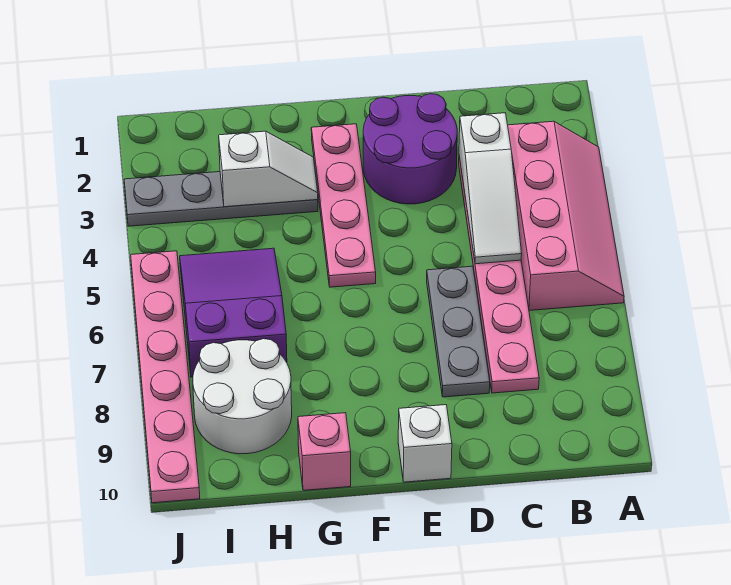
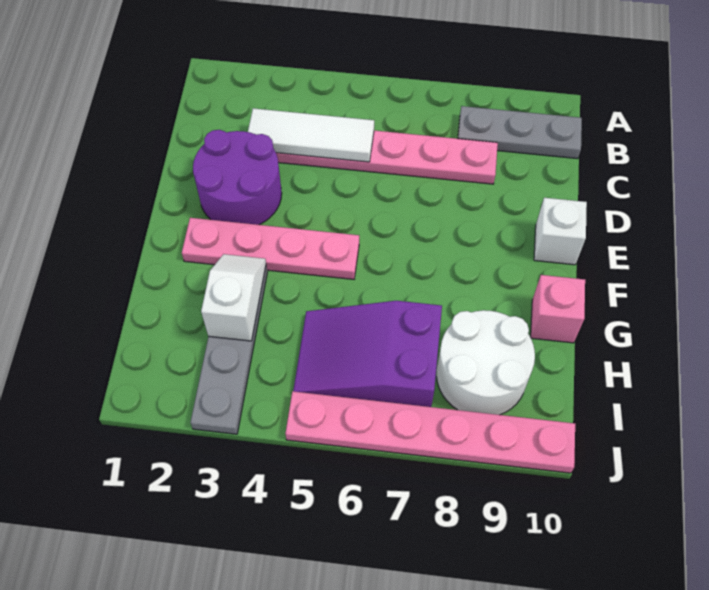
pink slope A3:B6 level 1 top B -> none
white slope C3:C5 level 2 top 3 -> white tile C3:C5 level 2
grey plate D6:D8 level 1 -> grey plate B8:B10 level 1

